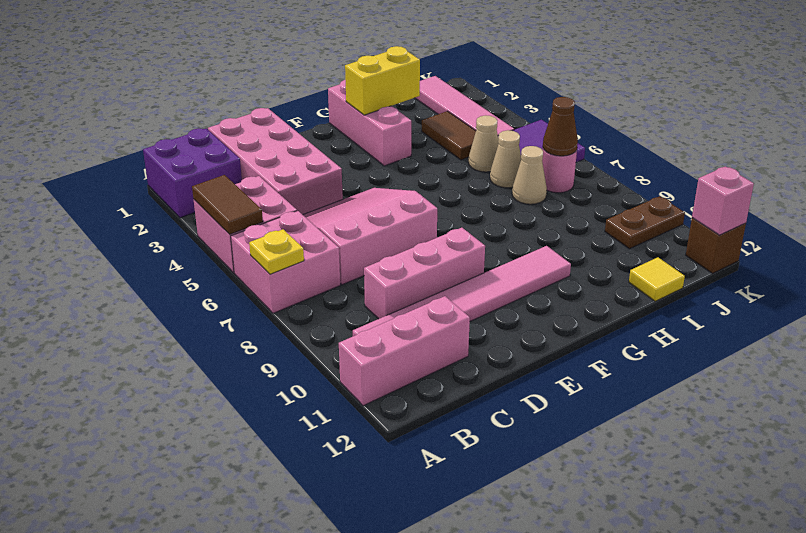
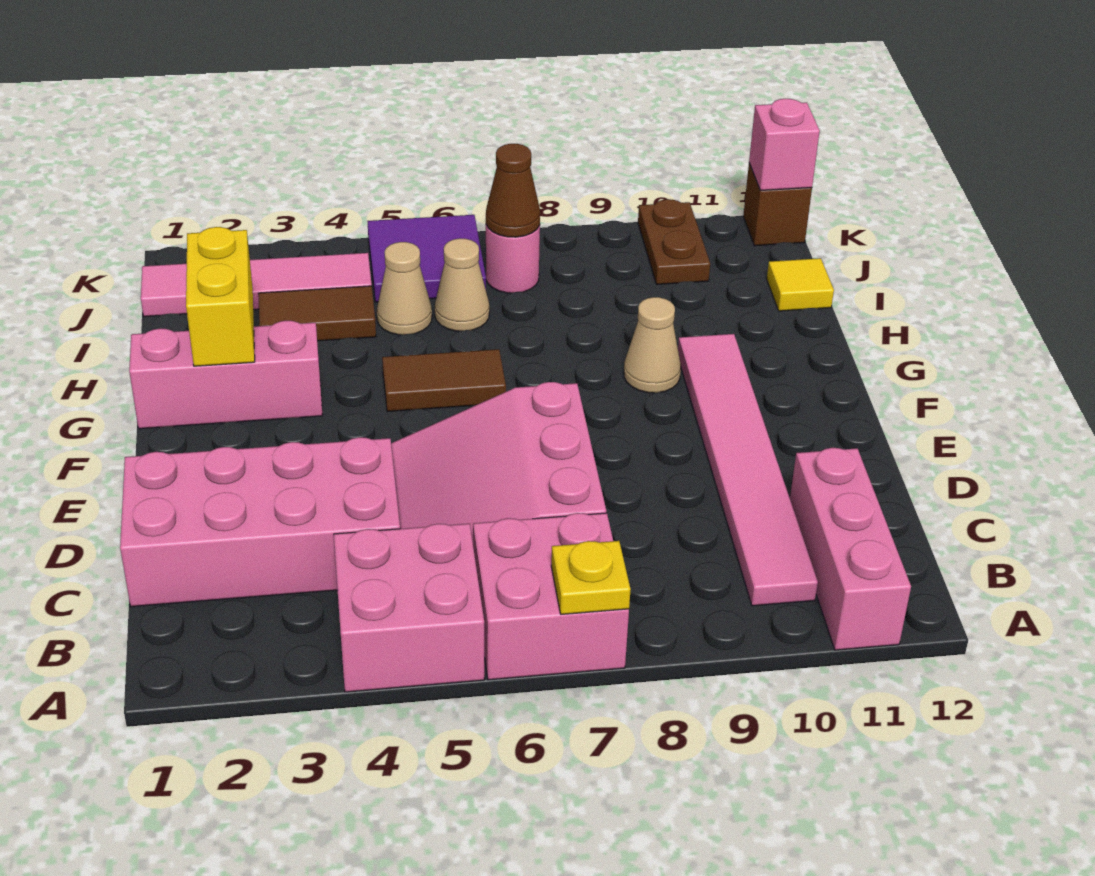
purple brick A1:B2 level 1 -> none
brown tile A4:A5 level 2 -> brown tile G5:G6 level 1
pink brick C9:E9 level 1 -> none
tan cone I7 level 1 -> tan cone G9 level 1

